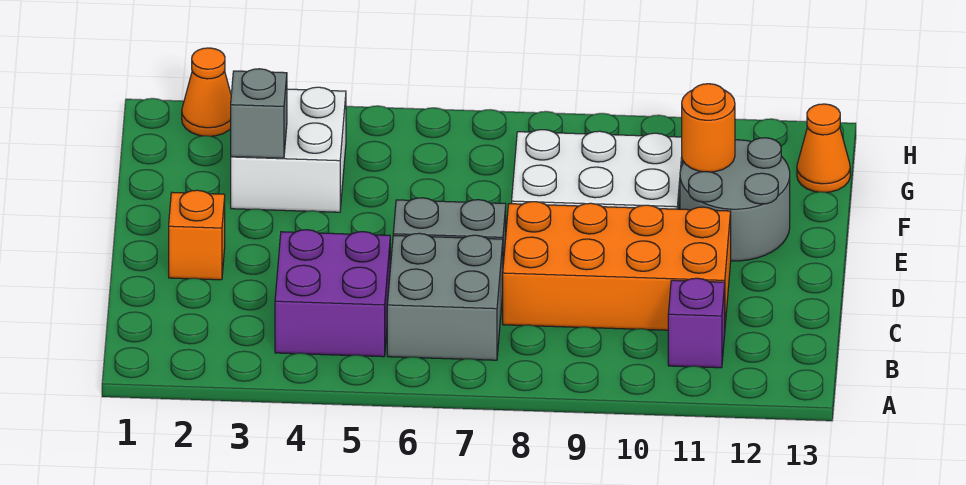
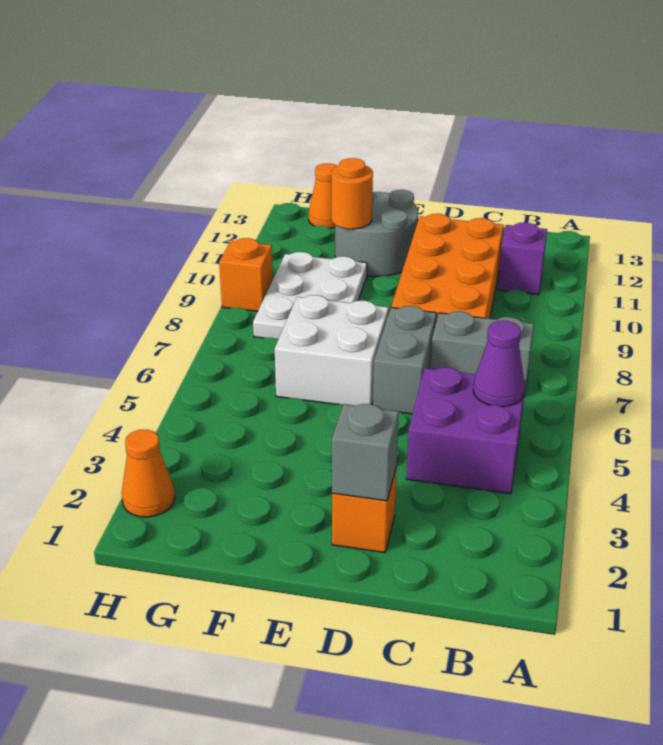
none -> purple cone B5 level 2
grey brick B6:C7 level 1 -> grey brick B7:C7 level 1
white brick F3:G4 level 1 -> white brick E6:F7 level 1
grey brick F3 level 2 -> grey brick D2 level 2
none -> orange brick H9 level 1

